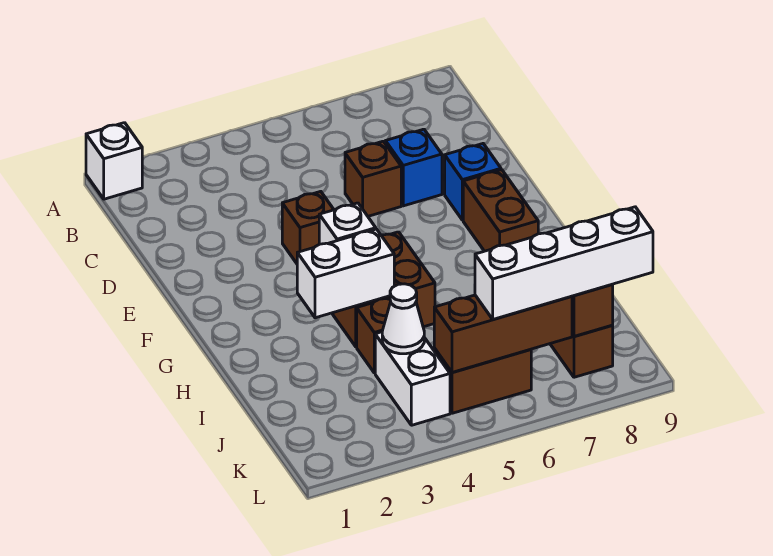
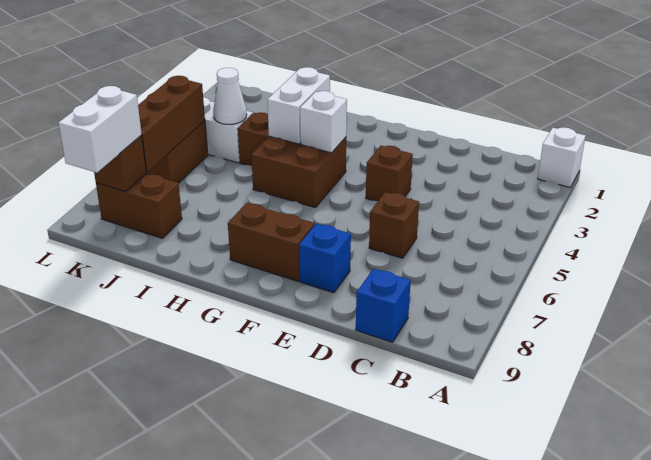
blue brick D7 level 1 -> blue brick C9 level 1
white brick K6:K9 level 3 -> white brick K8:K9 level 3

